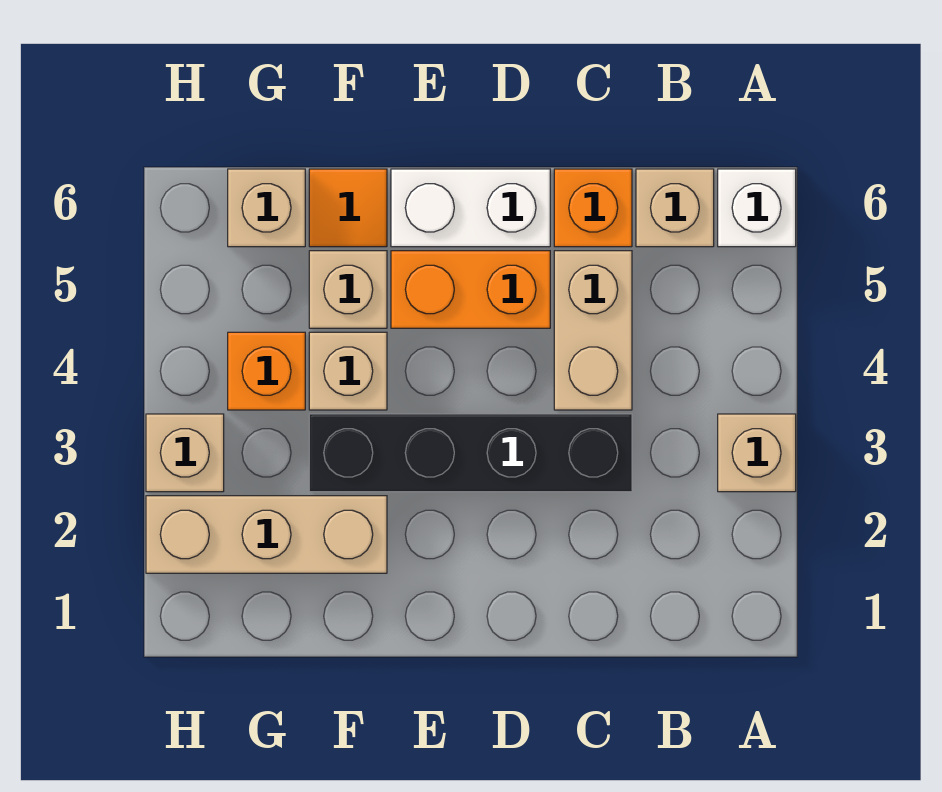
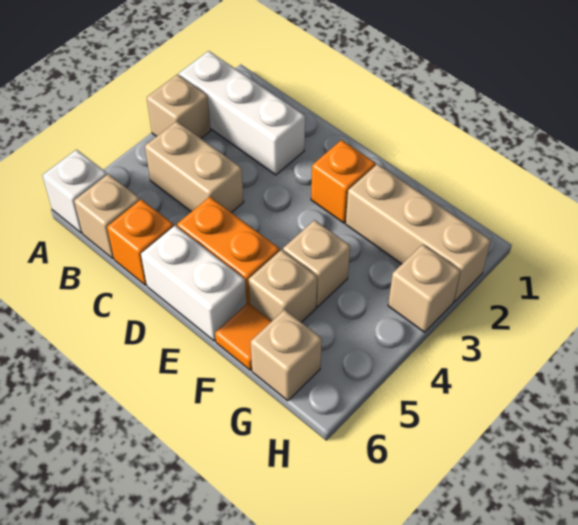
none -> white brick A2:C2 level 1
black brick C3:F3 level 1 -> none
tan brick C4:C5 level 1 -> tan brick B4:C4 level 1
orange brick G4 level 1 -> orange brick E2 level 1

